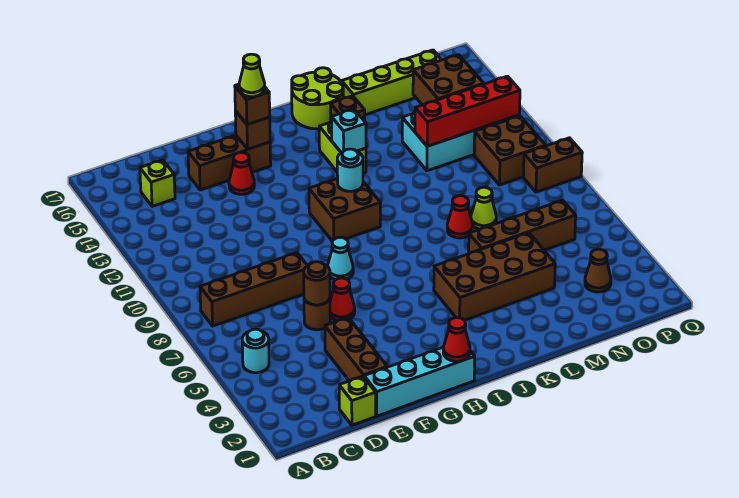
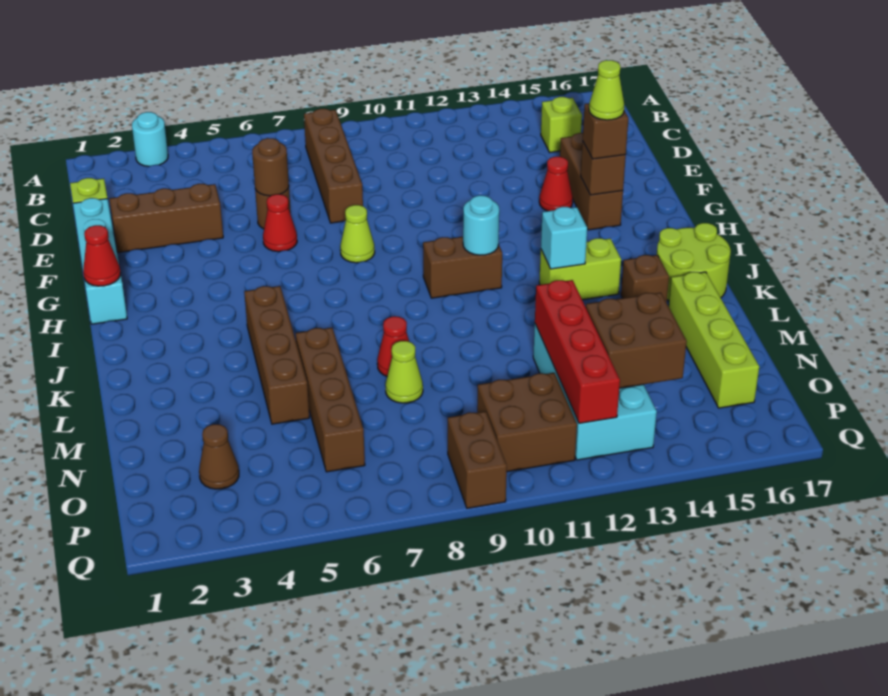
cyan round brick B5 level 1 -> cyan round brick A3 level 1
cyan cone G8 level 1 -> lime cone G8 level 1
brown brick H10:I11 level 1 -> brown brick I10:I11 level 1
brown brick J4:M5 level 1 -> brown brick J5:M5 level 1

